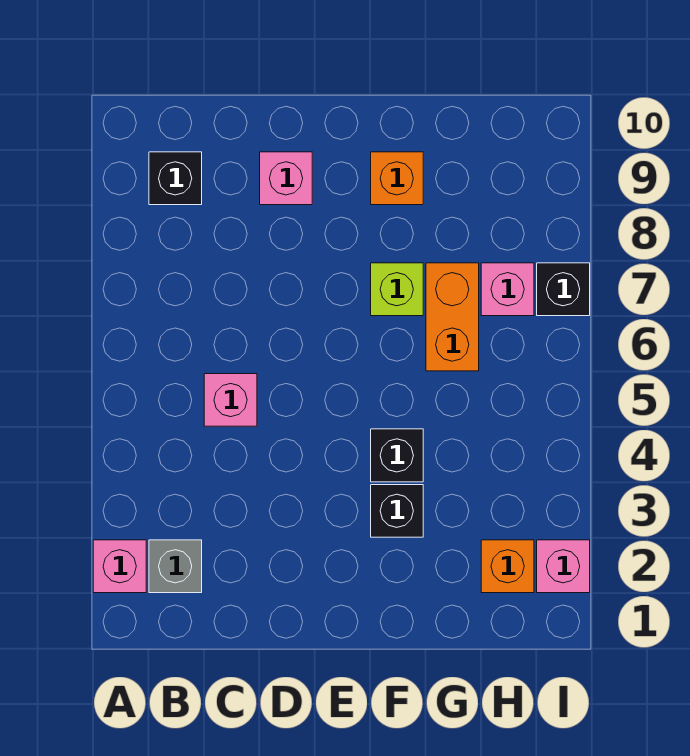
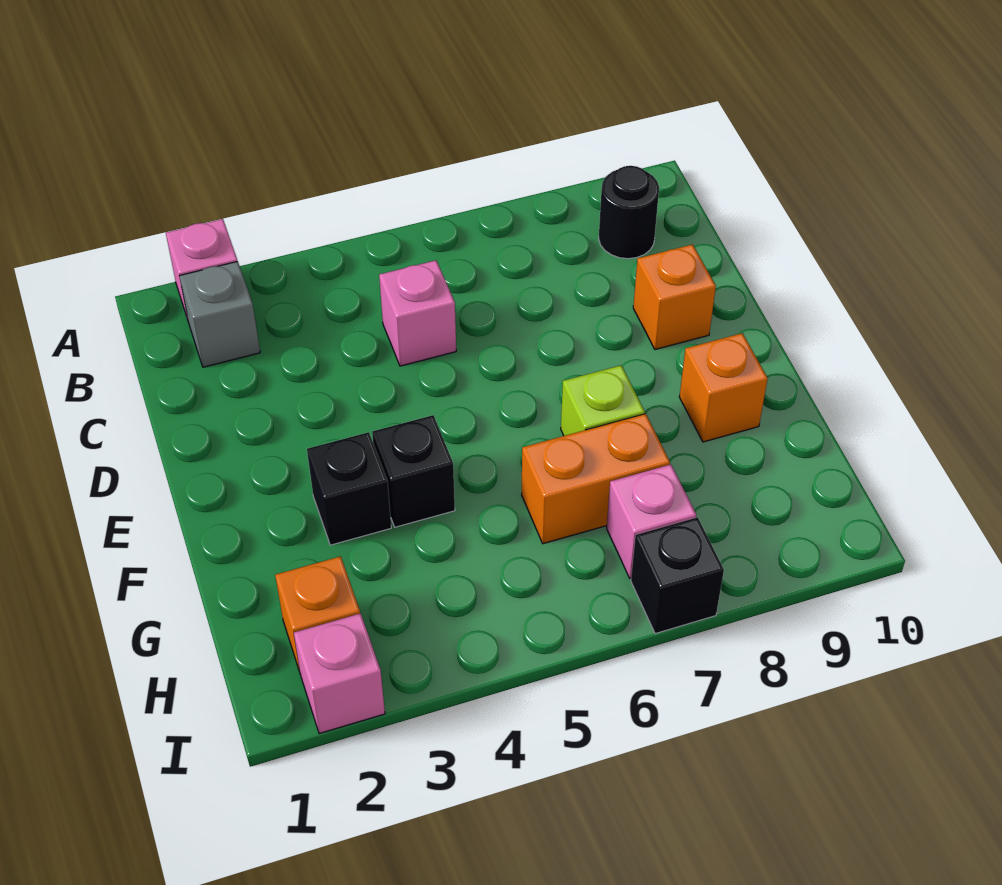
black brick B9 level 1 -> black round brick B9 level 1
pink brick D9 level 1 -> orange brick D9 level 1

